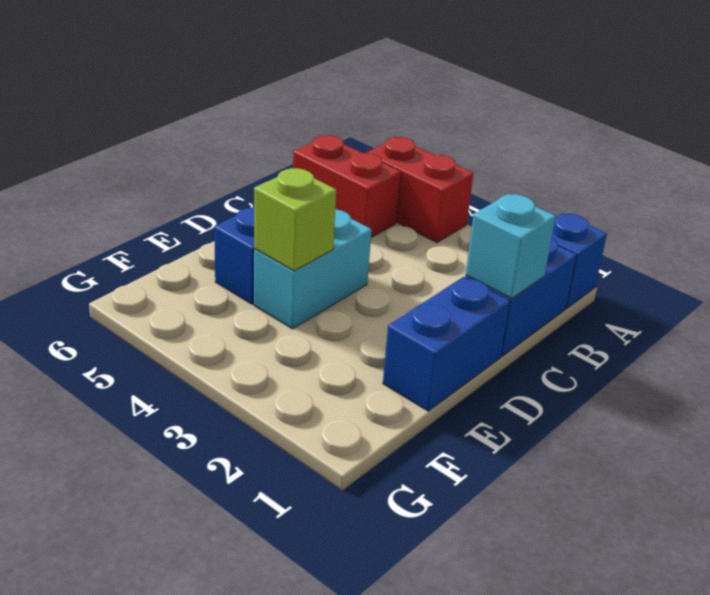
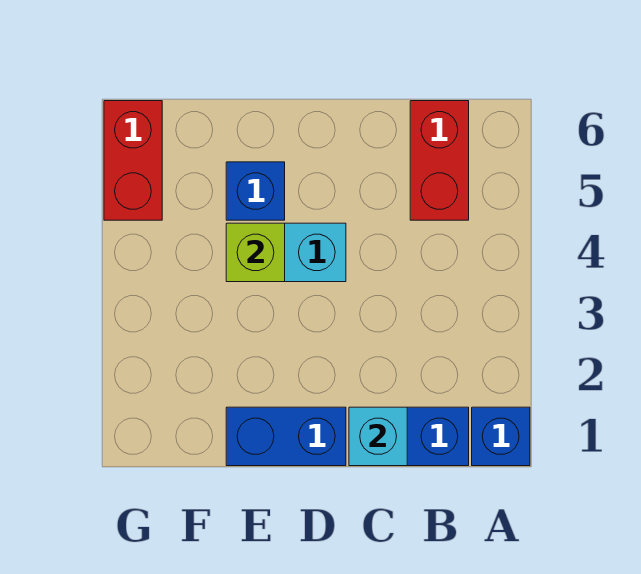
red brick A4:A5 level 1 -> red brick G5:G6 level 1

